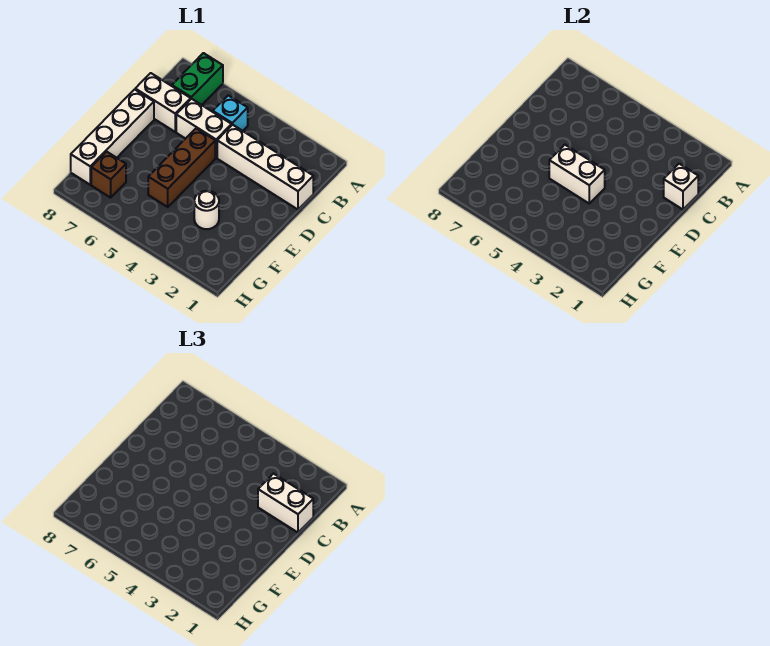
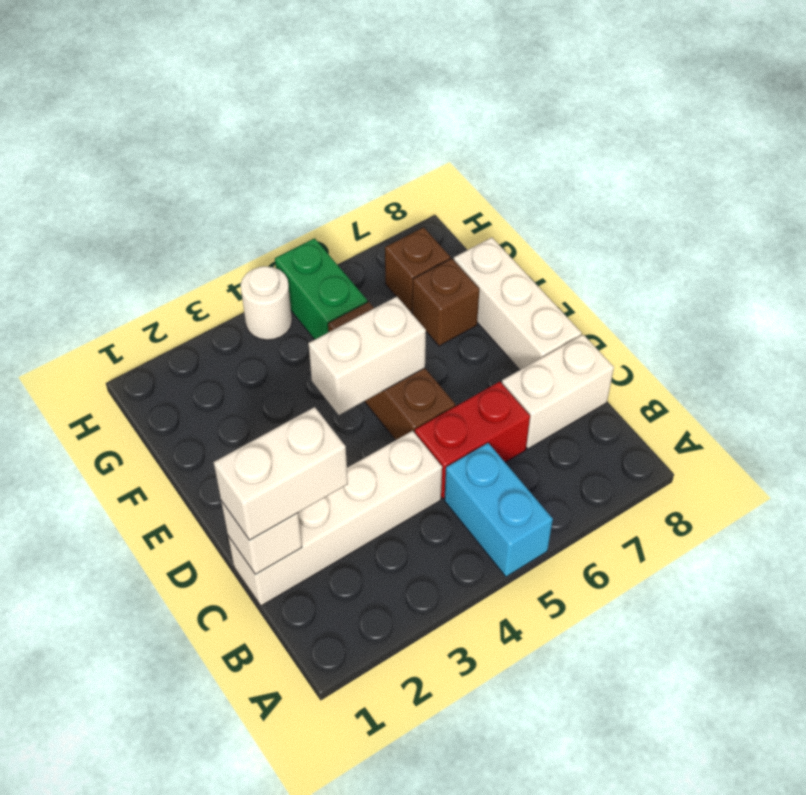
green brick A7:B7 level 1 -> green brick G5:H5 level 1
cyan brick B5 level 1 -> cyan brick A5:B5 level 1
white brick C5:C6 level 1 -> red brick C5:C6 level 1
white brick D8:G8 level 1 -> white brick D8:F8 level 1
white round brick F3 level 1 -> white round brick H4 level 1
none -> brown brick F7 level 1

